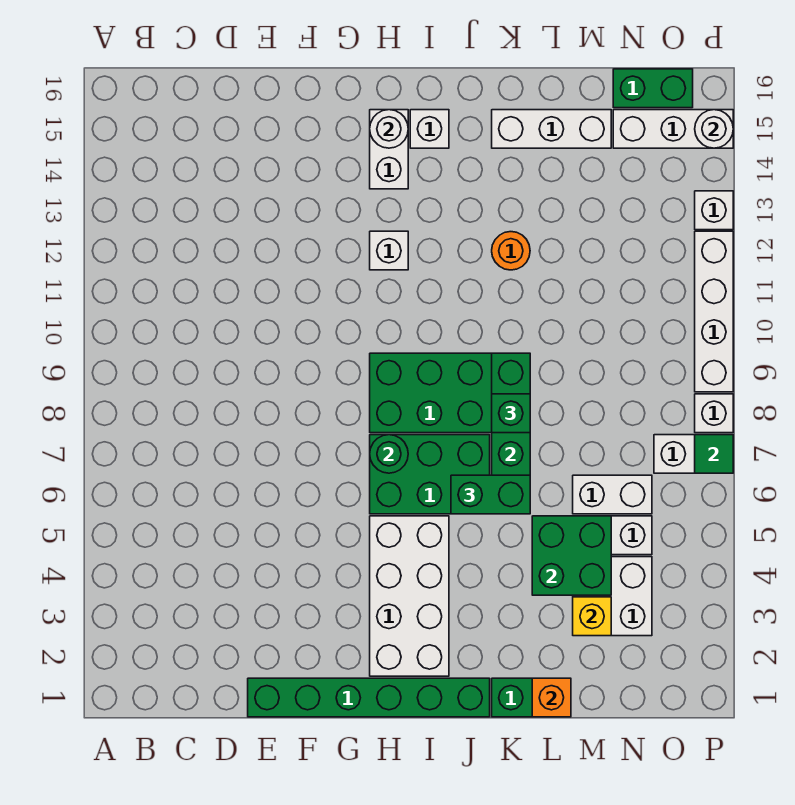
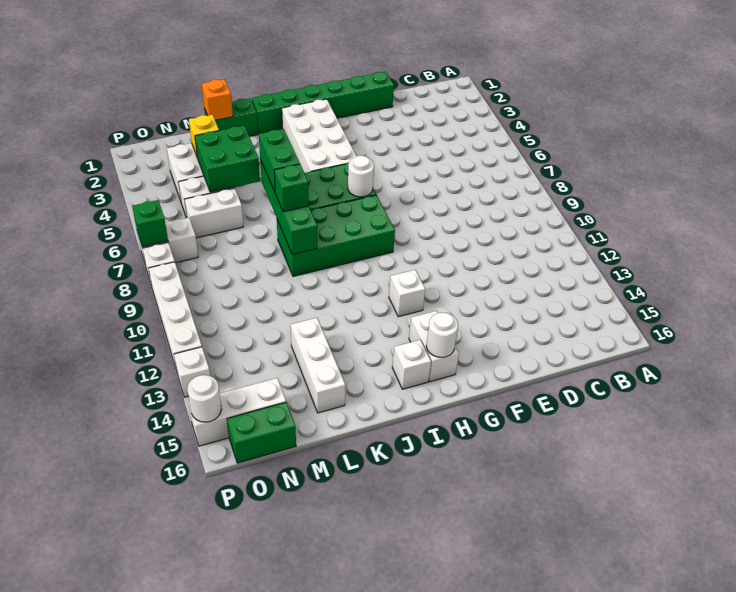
green round brick H7 level 2 -> white round brick H7 level 2
green brick J6:K6 level 3 -> green brick K6:K7 level 3
orange round brick K12 level 1 -> none
white brick K15:M15 level 1 -> white brick L13:L15 level 1
green tile P7 level 2 -> green brick P7 level 2

